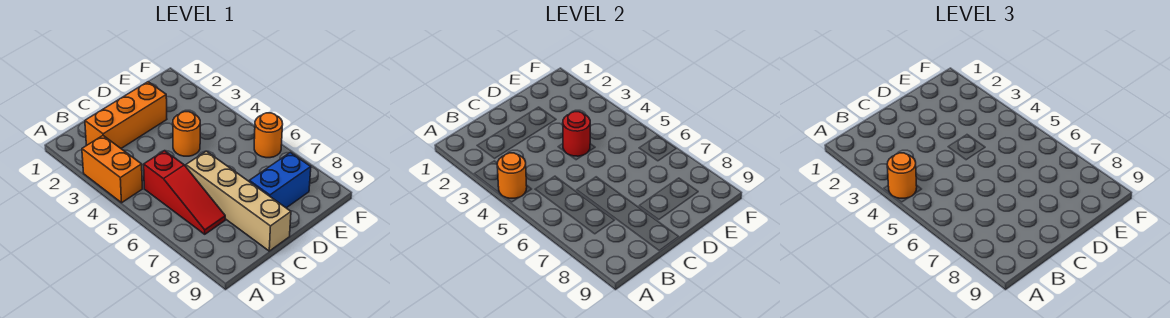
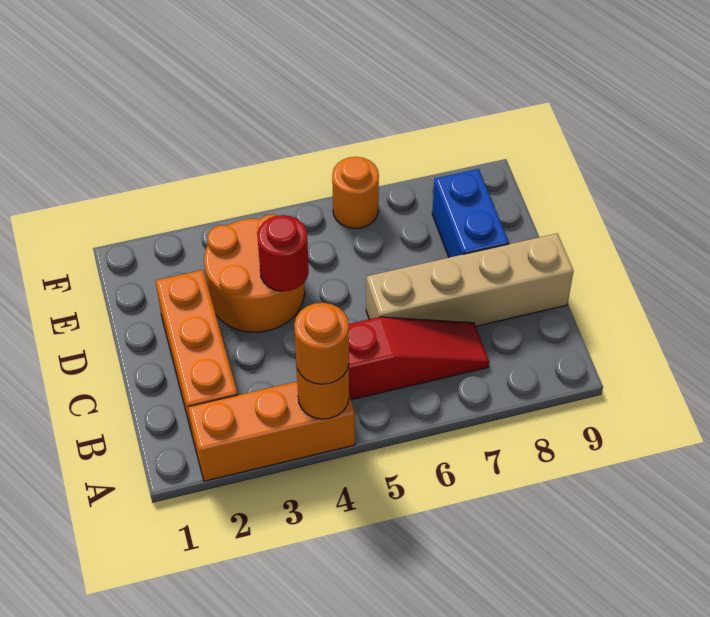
orange brick A3:A4 level 1 -> orange brick A2:A4 level 1
orange round brick D4 level 1 -> orange round brick D3:E4 level 1

